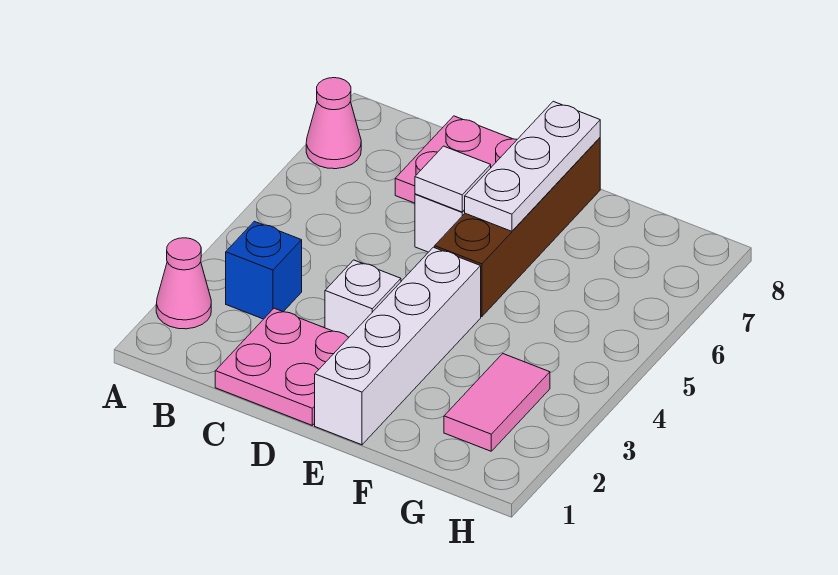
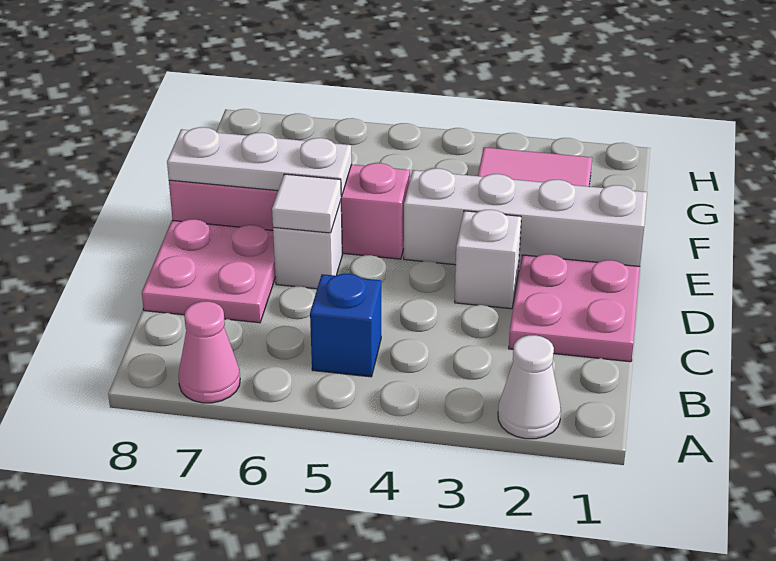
pink cone A2 level 1 -> white cone A2 level 1
blue brick B3 level 1 -> blue brick B5 level 1
brown brick E5:E8 level 1 -> pink brick E5:E8 level 1

